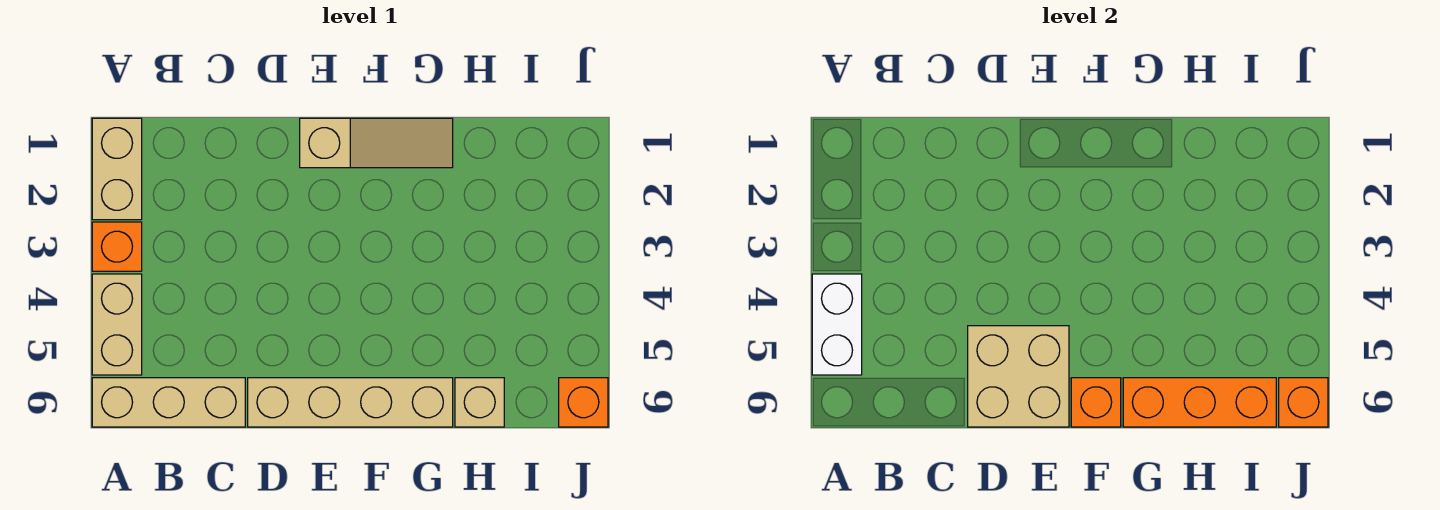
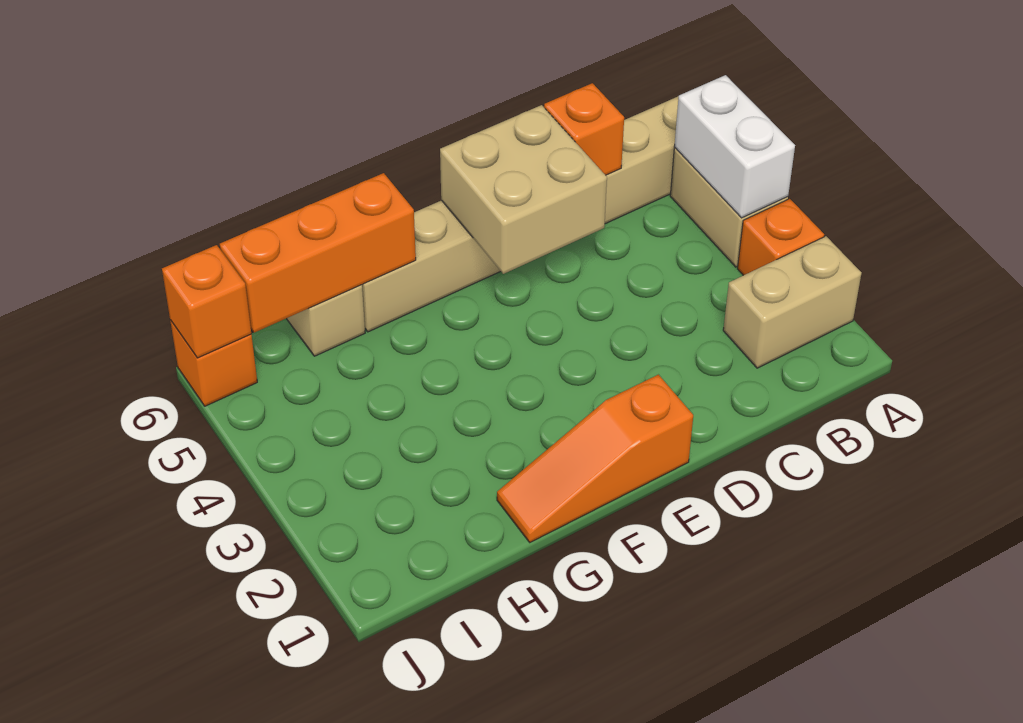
tan brick A1:A2 level 1 -> tan brick A2:B2 level 1
tan slope E1:G1 level 1 top E -> orange slope E1:G1 level 1 top E
orange brick F6 level 2 -> orange brick C6 level 2

